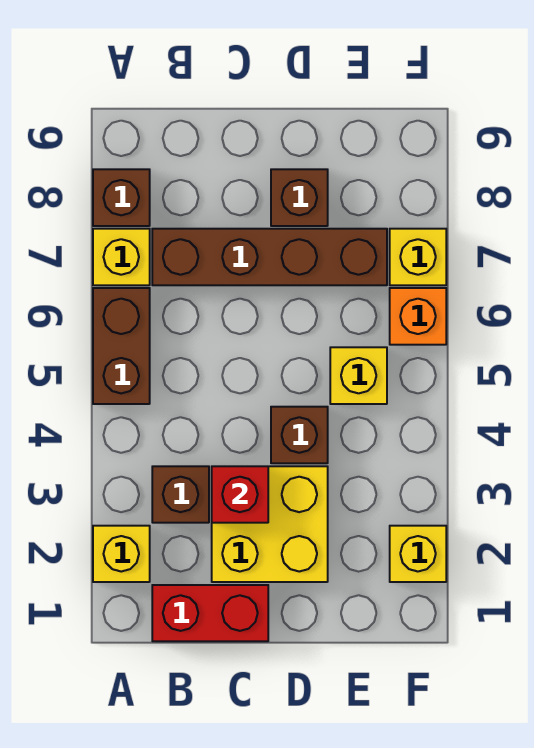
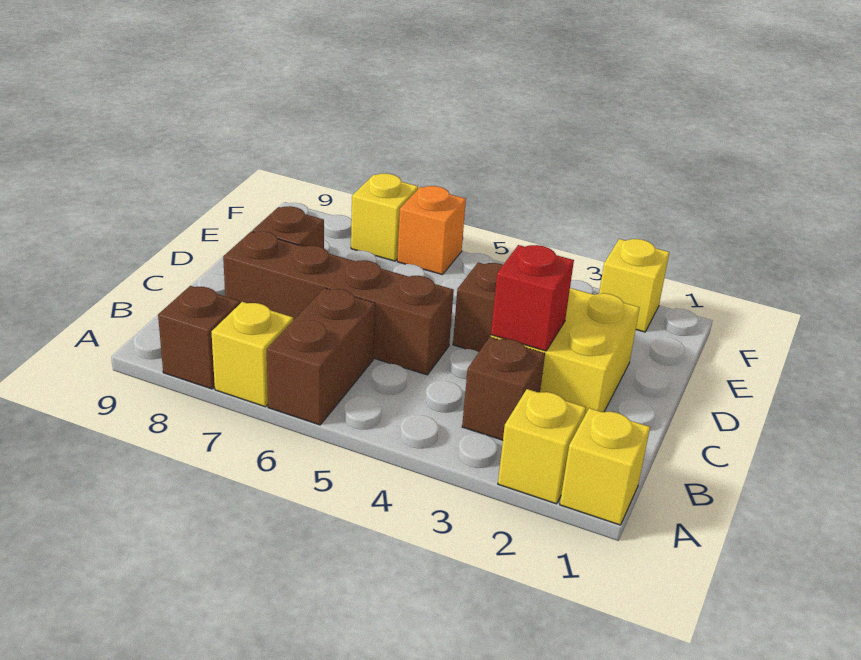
brown brick A5:A6 level 1 -> brown brick A6:B6 level 1
red brick B1:C1 level 1 -> none
brown brick B7:E7 level 1 -> brown brick C5:C8 level 1
yellow brick E5 level 1 -> yellow brick A1 level 1

